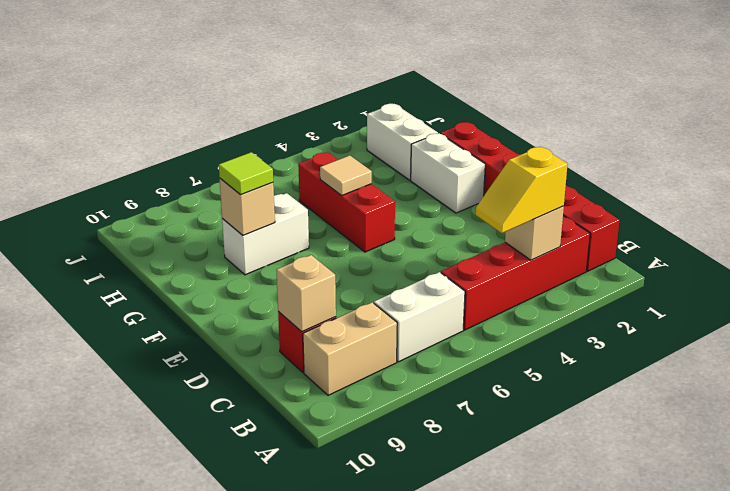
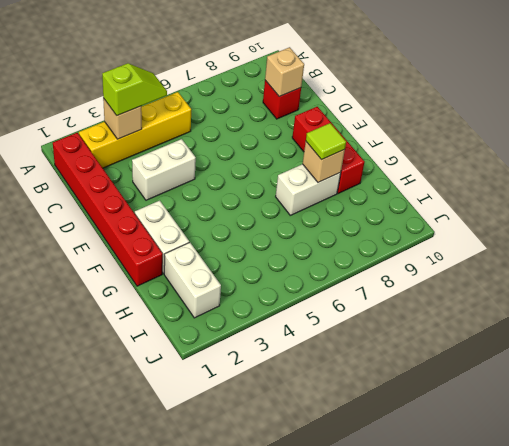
red brick B2:B5 level 1 -> yellow brick B2:B5 level 1
yellow slope B3:B4 level 3 top 3 -> lime slope B3:B4 level 3 top 3
white brick B6:B7 level 1 -> white brick D3:D4 level 1
tan brick B8:B9 level 1 -> none
red brick F5:H5 level 1 -> red brick E9:G9 level 1
tan tile G5 level 2 -> none

